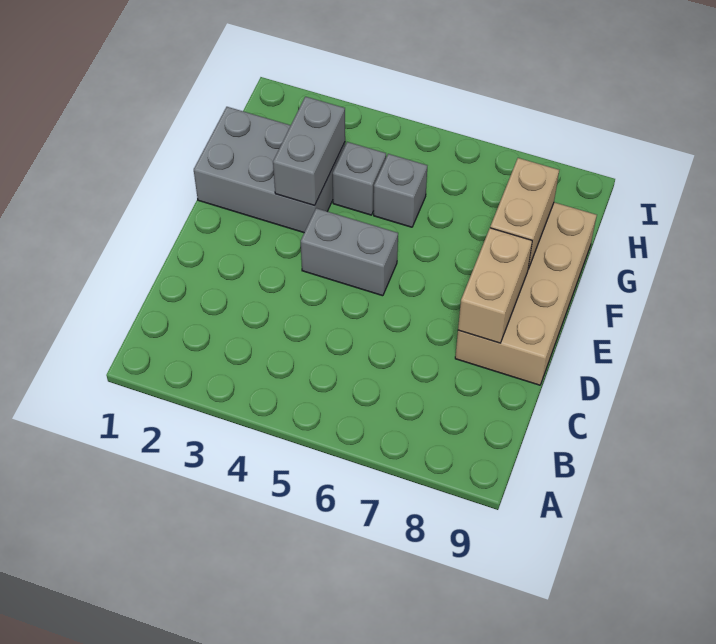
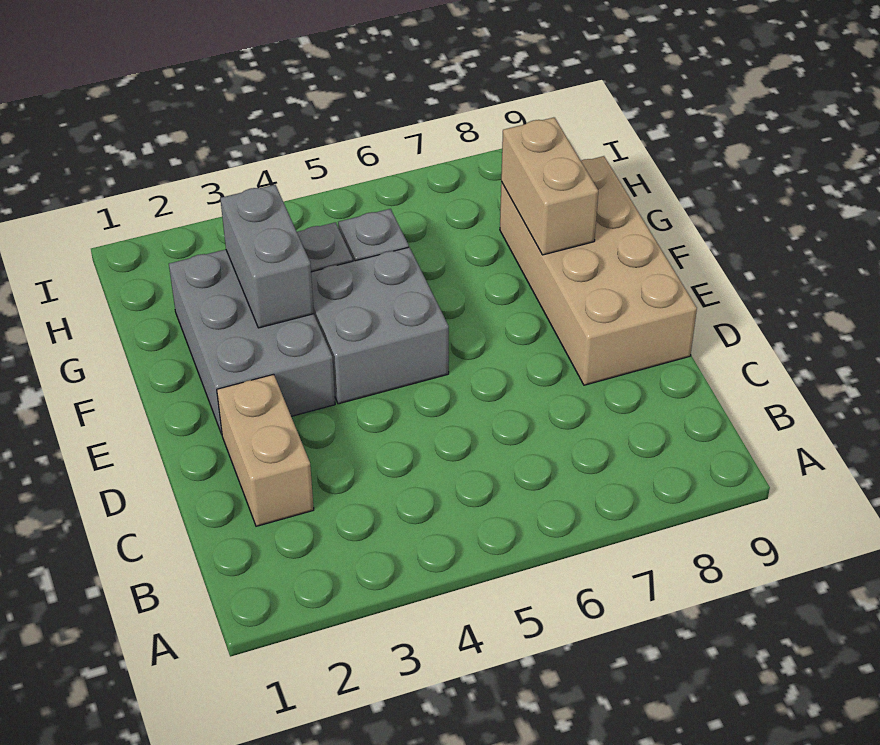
tan brick D8:E8 level 2 -> tan brick C2:D2 level 1
grey brick E4:E5 level 1 -> grey brick E4:F5 level 1
grey brick F1:G3 level 1 -> grey brick E2:G3 level 1

